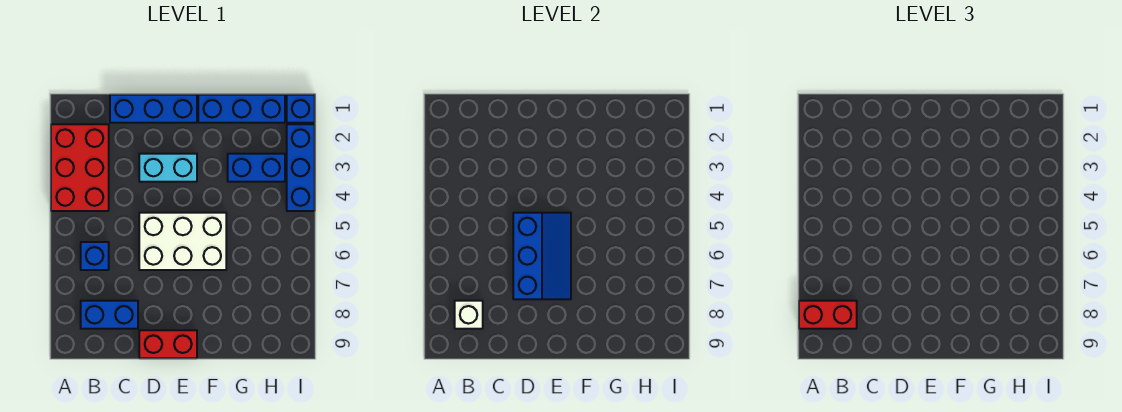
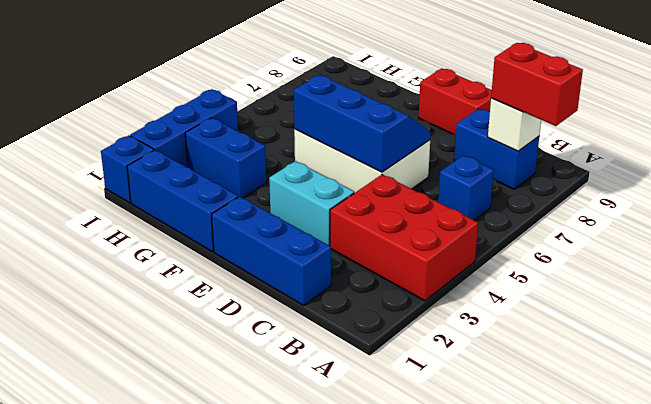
red brick A2:B4 level 1 -> red brick A3:C4 level 1
blue slope D5:E7 level 2 top D -> blue slope D5:F6 level 2 top 5

